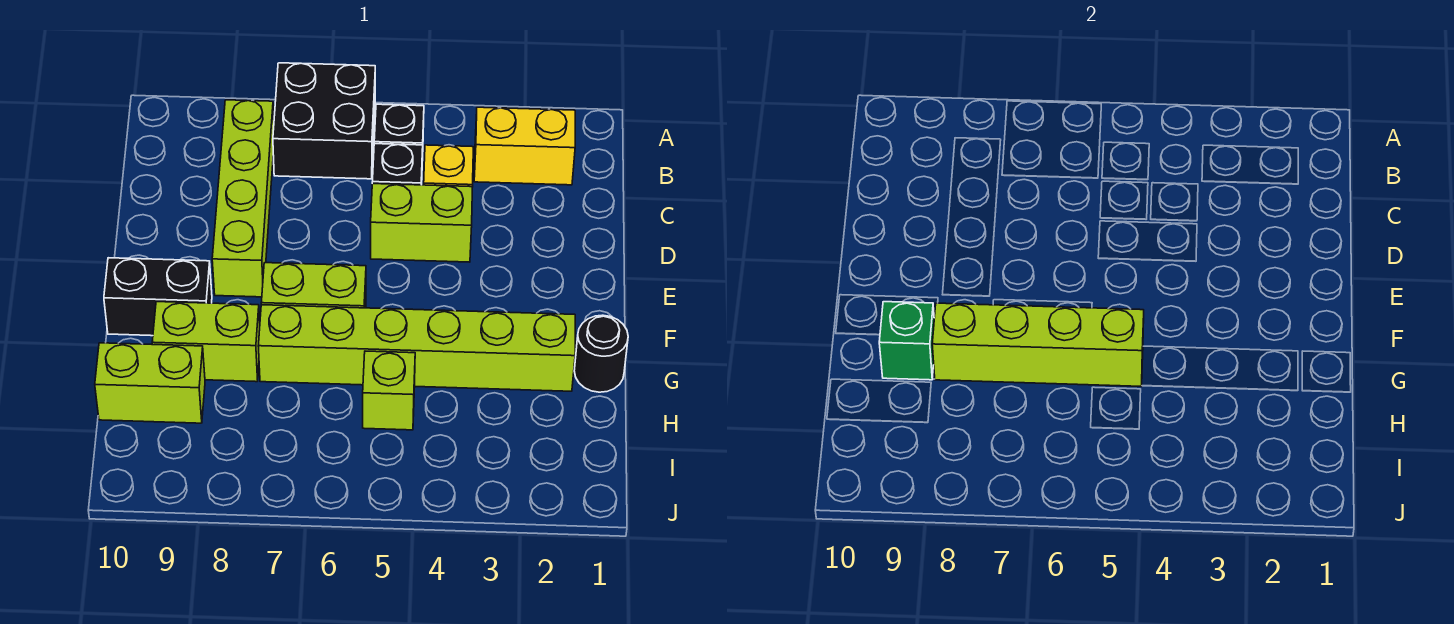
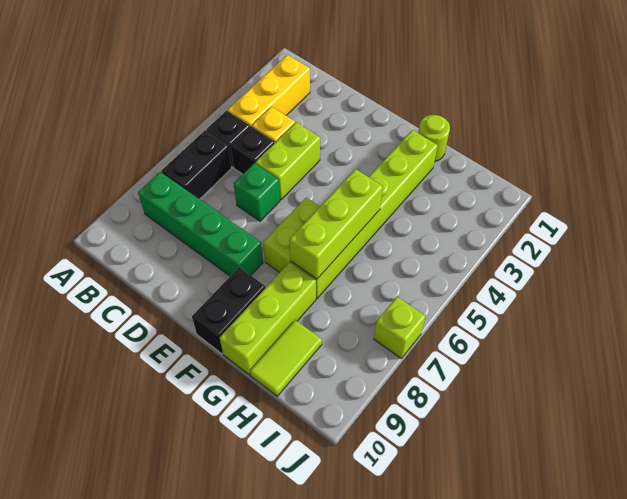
black brick A6:B7 level 1 -> black brick B6:B7 level 1
yellow brick B2:B3 level 1 -> yellow brick B2:B4 level 1
lime brick B8:E8 level 1 -> green brick B8:E8 level 1
black round brick G1 level 1 -> lime round brick G1 level 1
lime brick G5:G8 level 2 -> lime brick G5:G7 level 2
lime brick G8:G9 level 1 -> lime brick G8:G10 level 1
green brick G9 level 2 -> green brick D6 level 1
lime brick H5 level 1 -> lime brick J7 level 1
lime brick H9:H10 level 1 -> lime tile H9:H10 level 1

